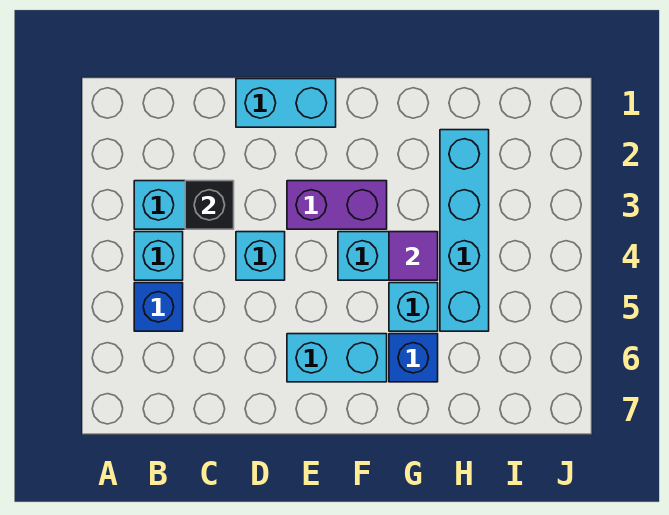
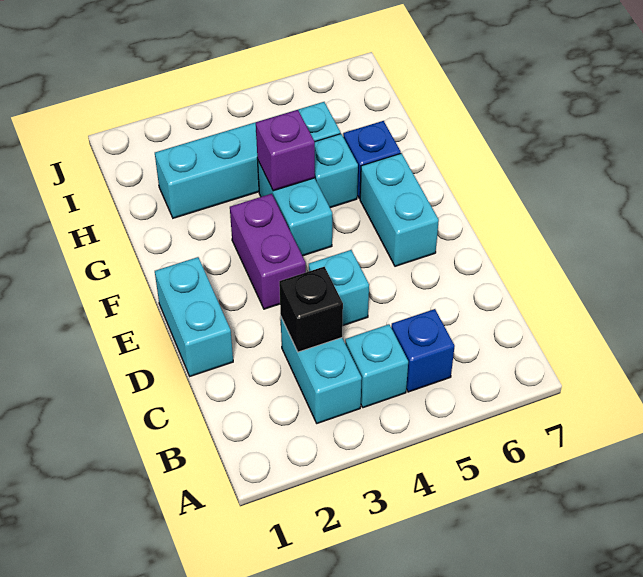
purple tile G4 level 2 -> purple brick G4 level 2

